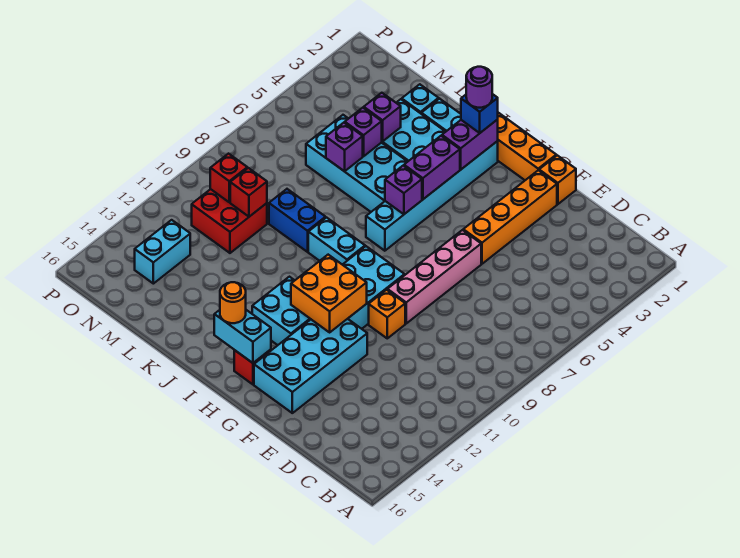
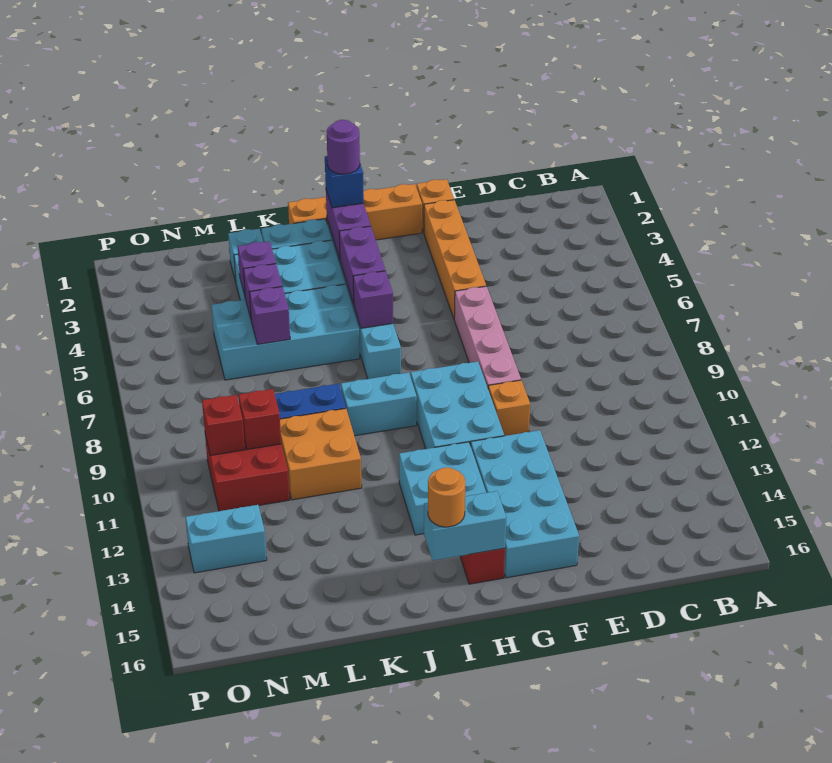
orange brick G11:H12 level 2 -> orange brick K10:L11 level 1
cyan brick N13:N14 level 1 -> cyan brick N13:O13 level 1

